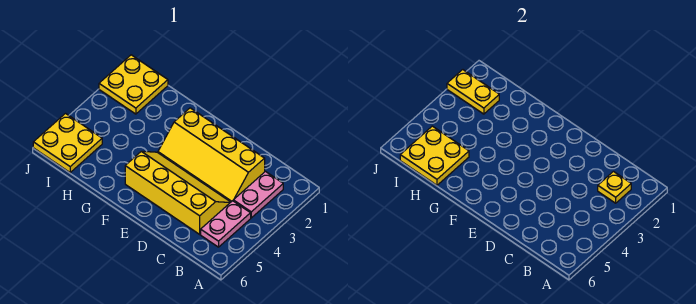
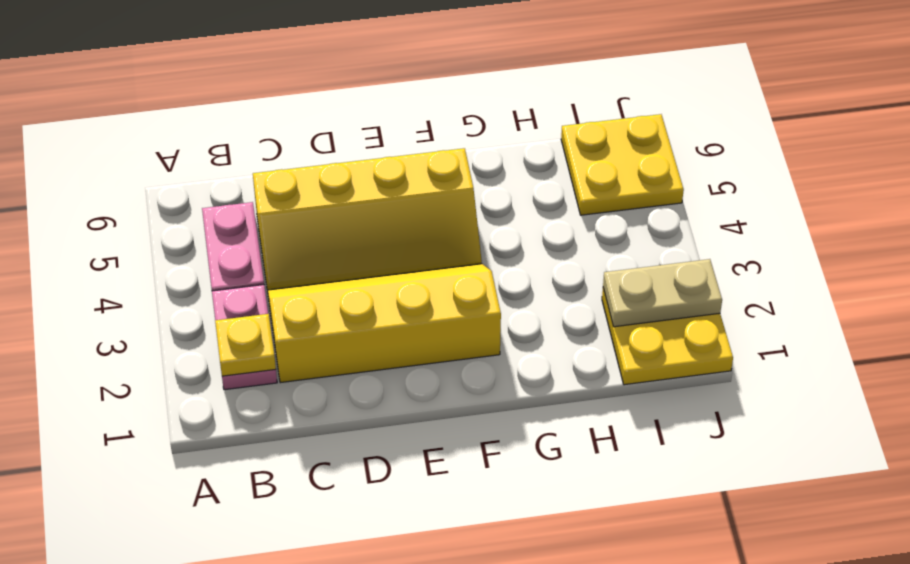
yellow plate H5:I6 level 2 -> none
yellow plate I2:J2 level 2 -> tan plate I2:J2 level 2

